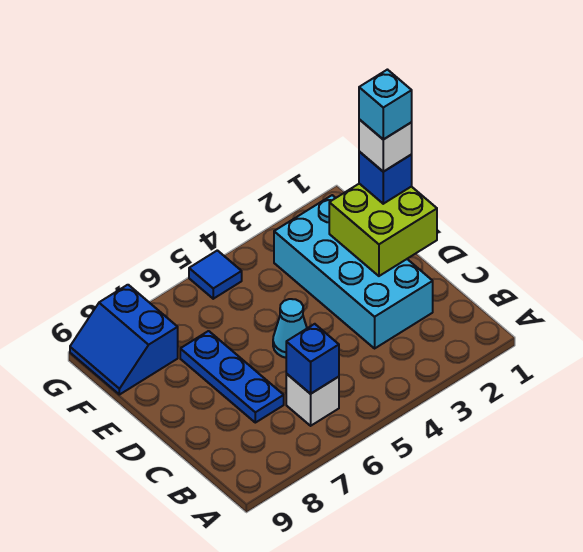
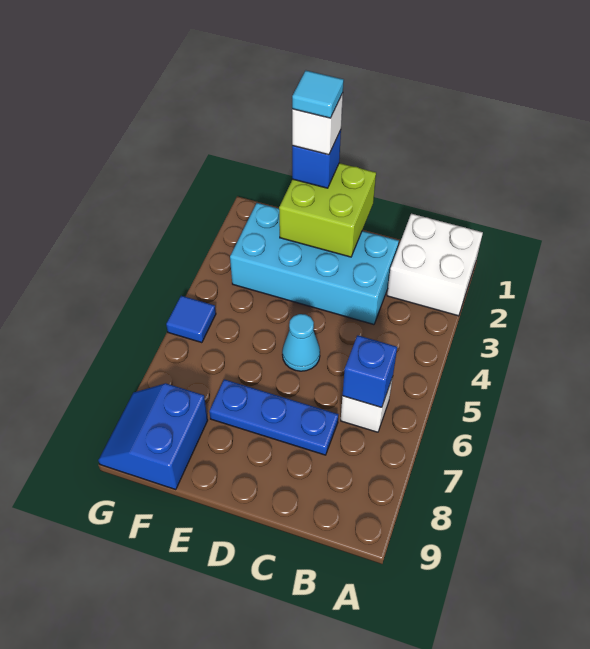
none -> white brick A1:B2 level 1
cyan brick E1 level 5 -> cyan tile E1 level 5
blue slope F8:G9 level 1 top 8 -> blue slope F8:G9 level 1 top F

